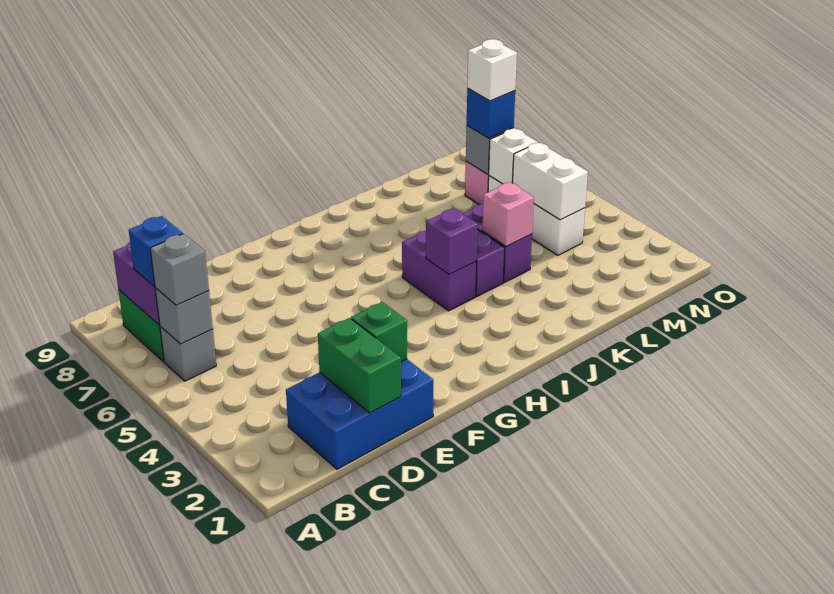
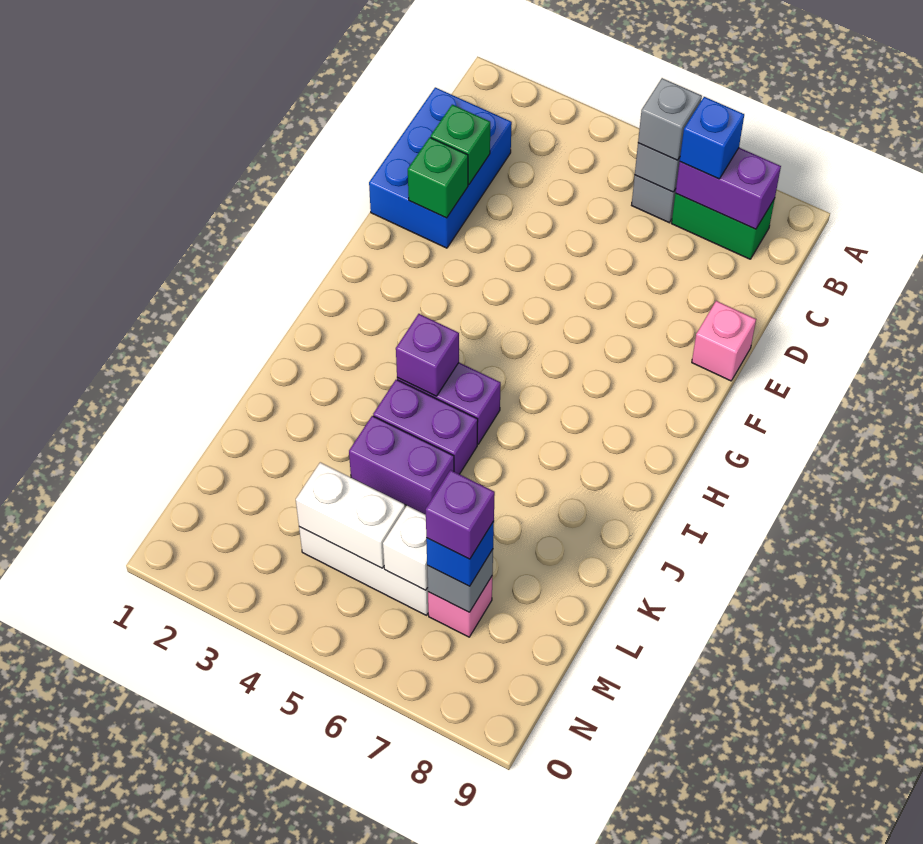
green brick D1:D2 level 2 -> green brick D2 level 2
pink brick K4 level 2 -> pink brick E9 level 1
white brick M7 level 4 -> purple brick M7 level 4

